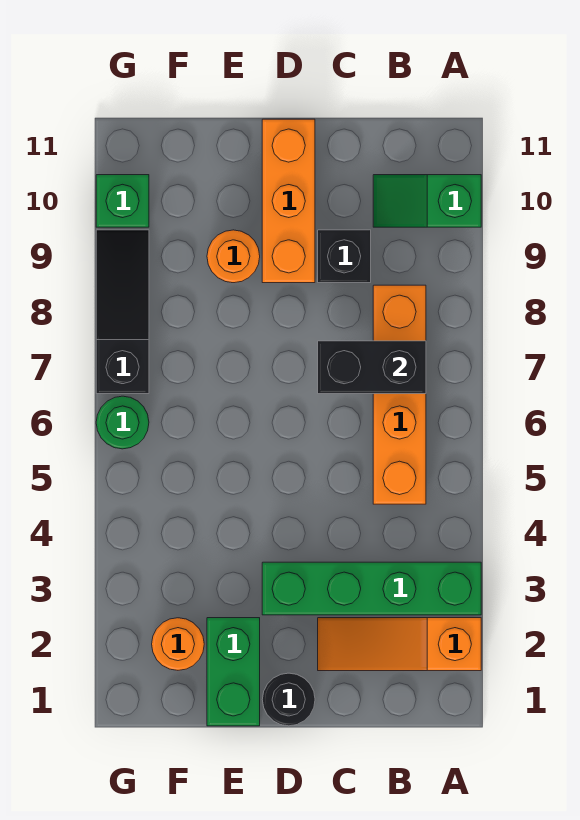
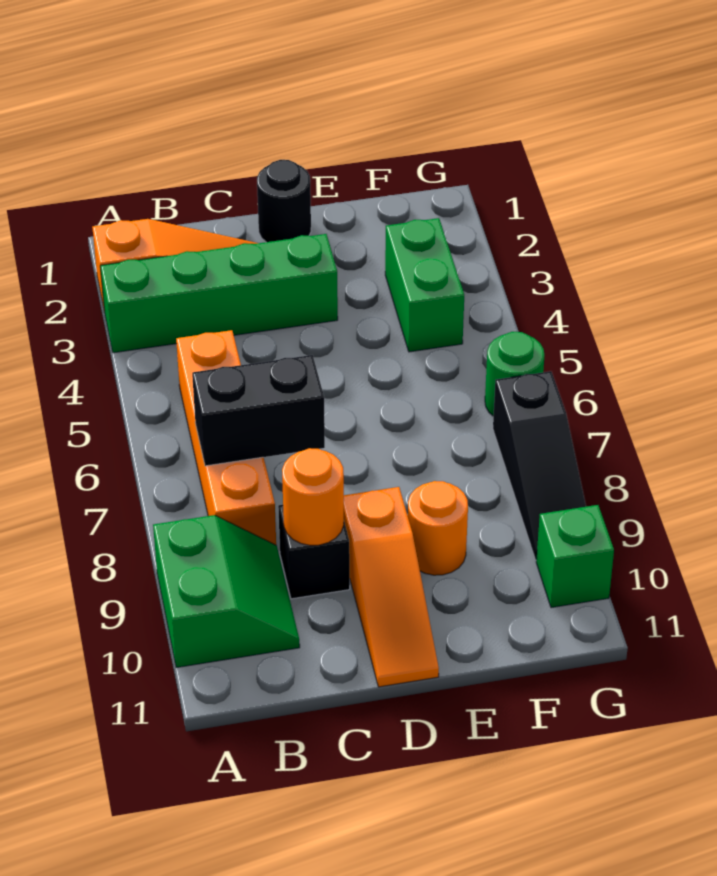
green slope A10:B10 level 1 top A -> green slope A9:B10 level 1 top A
orange brick D9:D11 level 1 -> orange slope D9:D11 level 1 top 9
green brick E1:E2 level 1 -> green brick F3:F4 level 1
orange round brick F2 level 1 -> orange round brick C9 level 2

